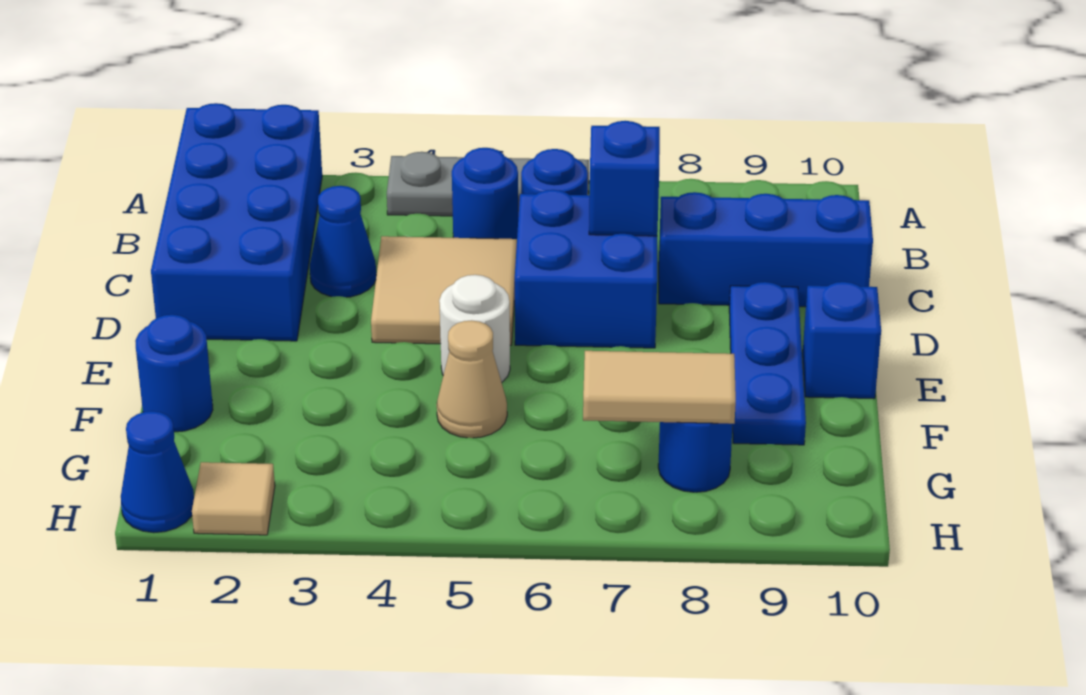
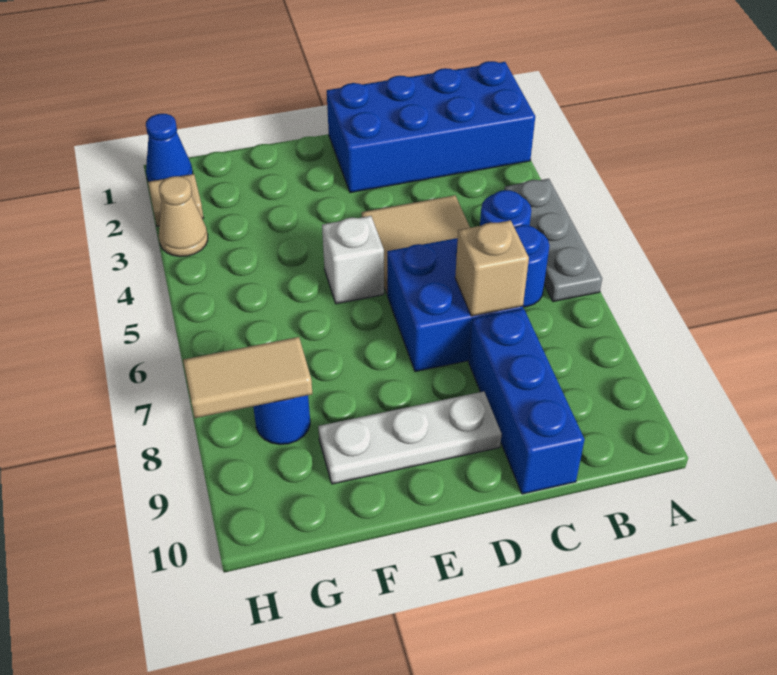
blue cone C3 level 1 -> none
blue brick C7 level 2 -> tan brick C7 level 2
blue plate D9:F9 level 1 -> white plate D9:F9 level 1
white round brick E5 level 1 -> white brick E5 level 1
blue brick E10 level 1 -> none
blue round brick F1 level 1 -> none
tan cone F5 level 1 -> tan cone H3 level 1
tan tile G7:G8 level 2 -> tan tile G8:H8 level 2

